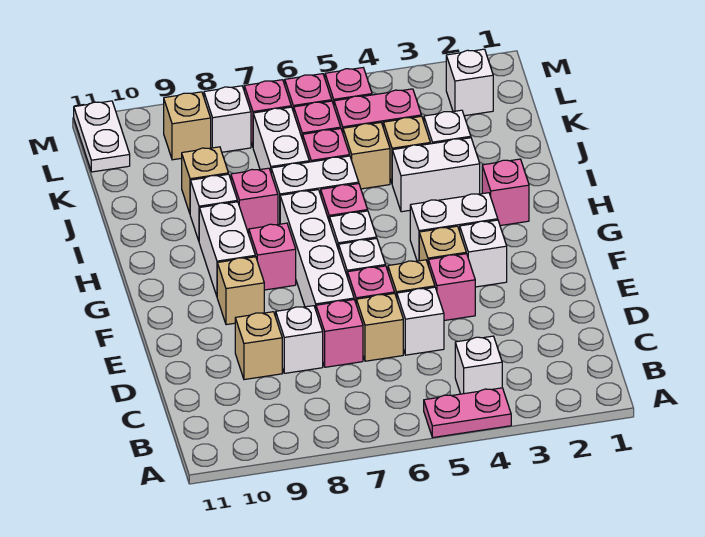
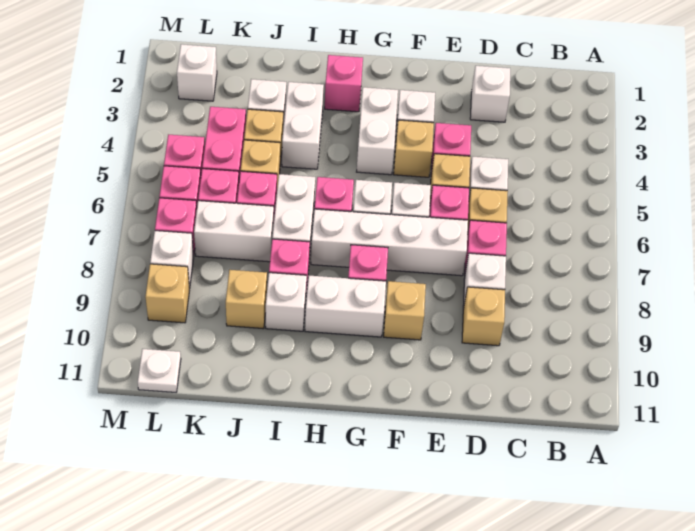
pink plate A4:A5 level 1 -> none
white brick B4 level 1 -> white brick D2 level 1
white plate L11:M11 level 1 -> white plate L11 level 1

